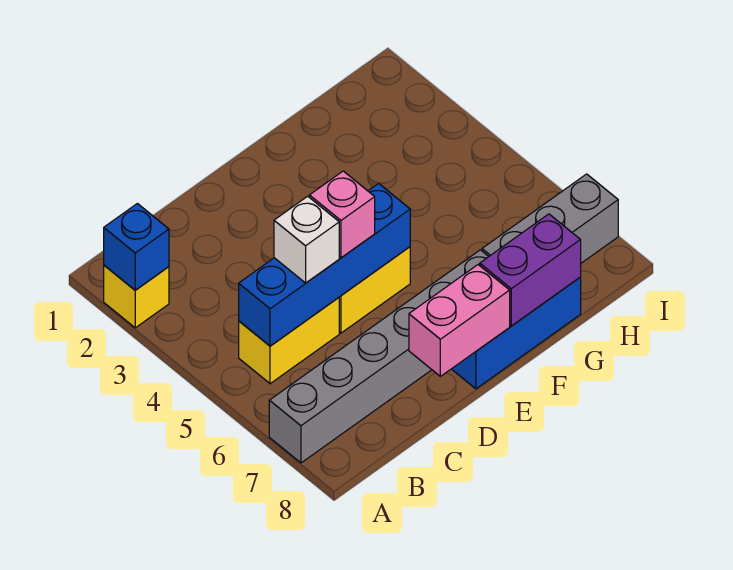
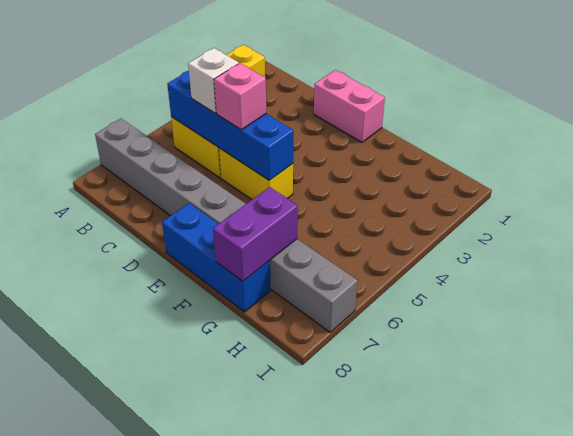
blue brick A2 level 2 -> none
pink brick D8:E8 level 2 -> pink brick D1:E1 level 1
purple brick F8:G8 level 2 -> purple brick G7:G8 level 2

